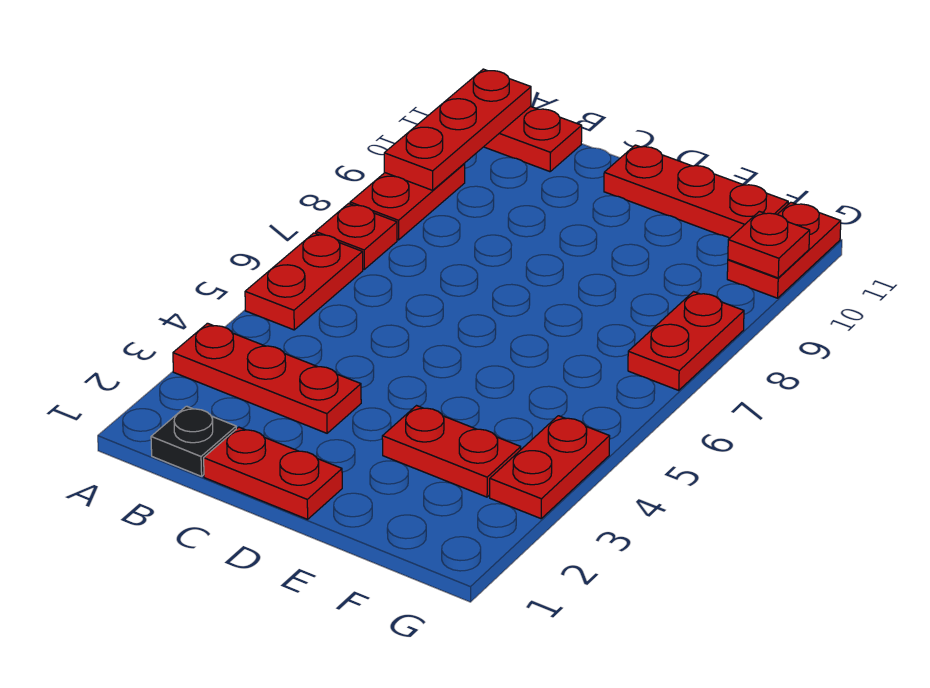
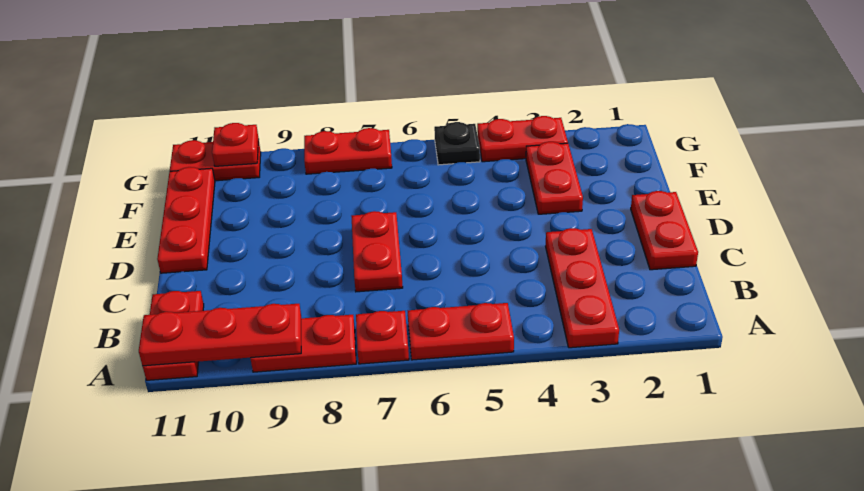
black plate B1 level 1 -> black plate G5 level 1
none -> red plate C7:D7 level 1

